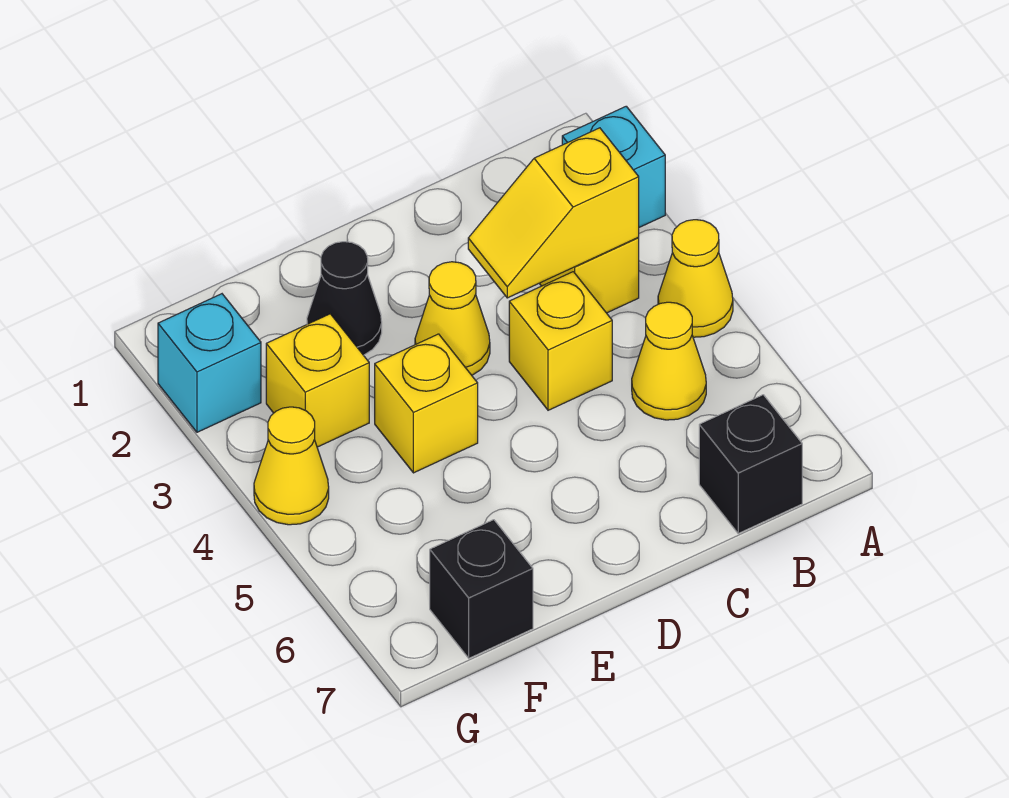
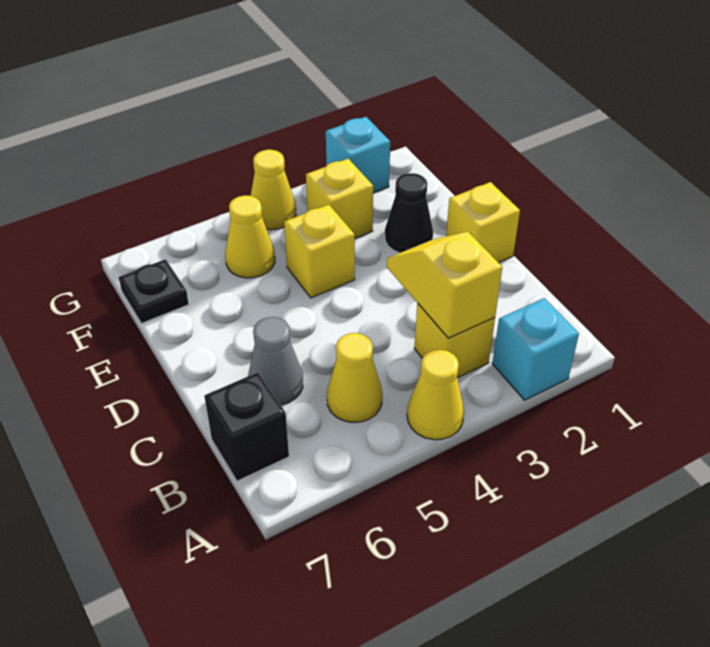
yellow brick C4 level 1 -> yellow brick D1 level 1
none -> grey cone C6 level 1
yellow cone D3 level 1 -> yellow cone F5 level 1
black brick F7 level 1 -> black plate F7 level 1

